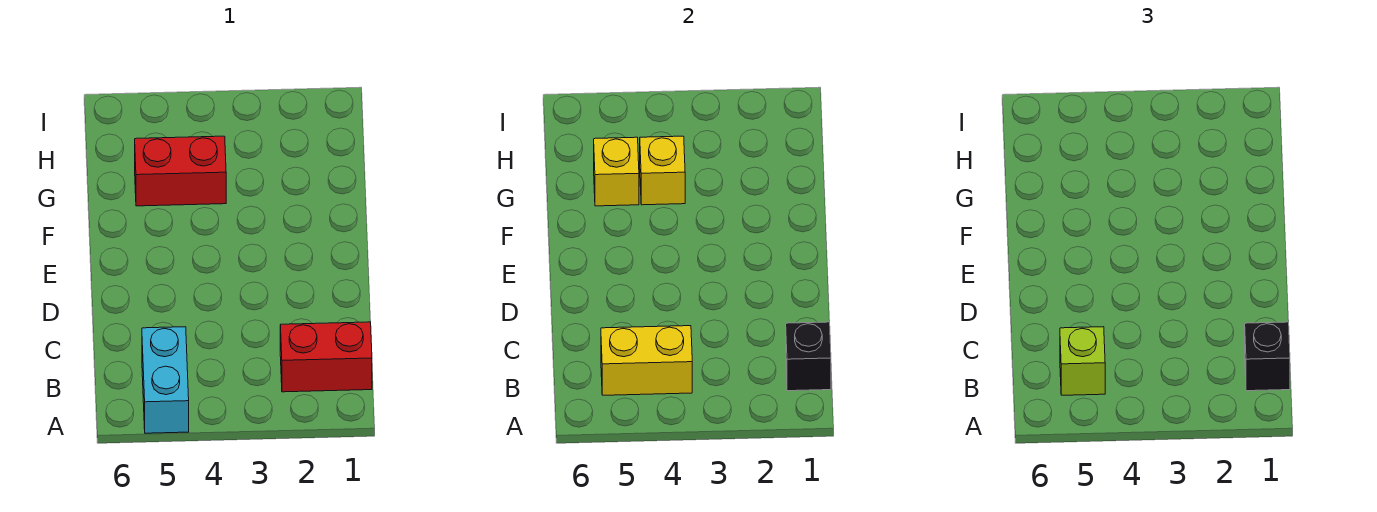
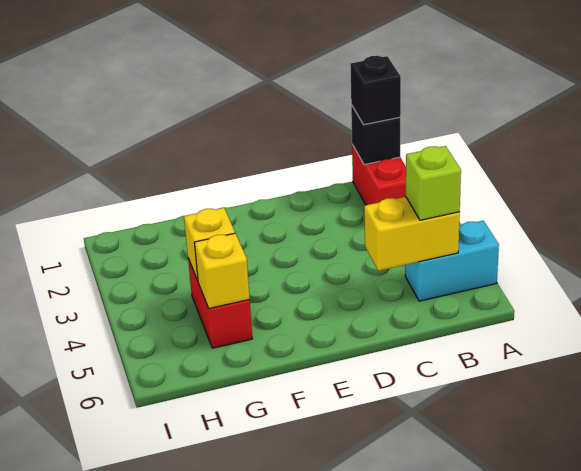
yellow brick B4:B5 level 2 -> yellow brick B5:C5 level 2

